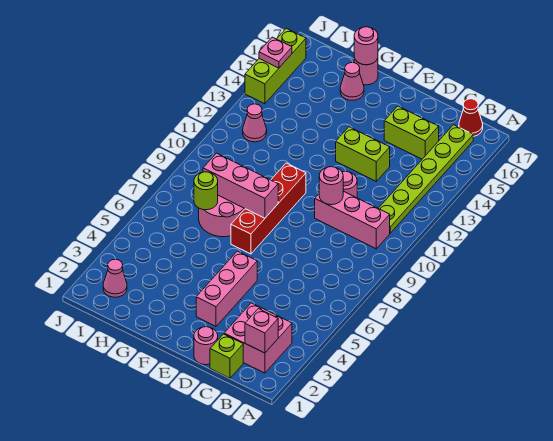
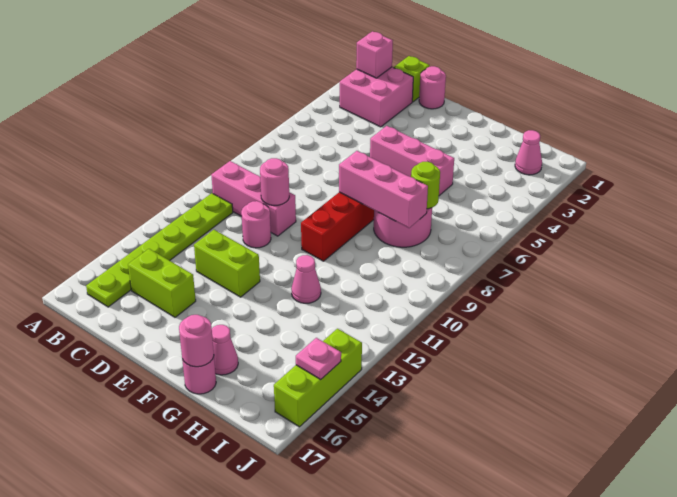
red cone B17 level 1 -> none
pink brick E3:E5 level 1 -> pink brick E5:G5 level 1
pink cone I12 level 1 -> pink cone G12 level 1

